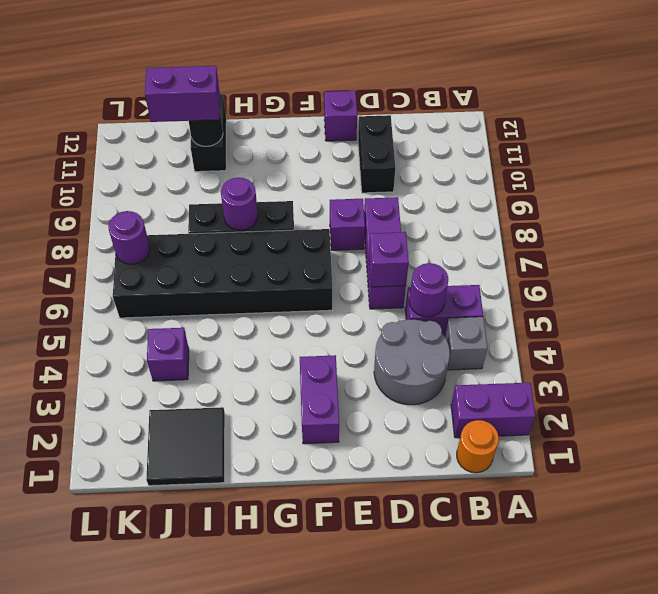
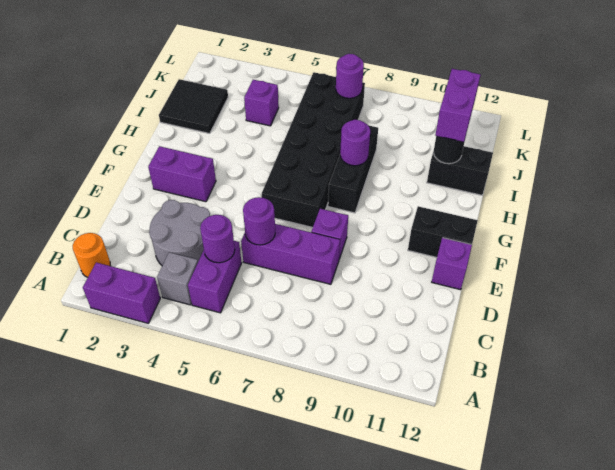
purple brick A2:B2 level 1 -> purple brick A2:A3 level 1
purple brick D6 level 2 -> purple round brick D6 level 2
black brick D10:D11 level 1 -> black brick F11:F12 level 1

